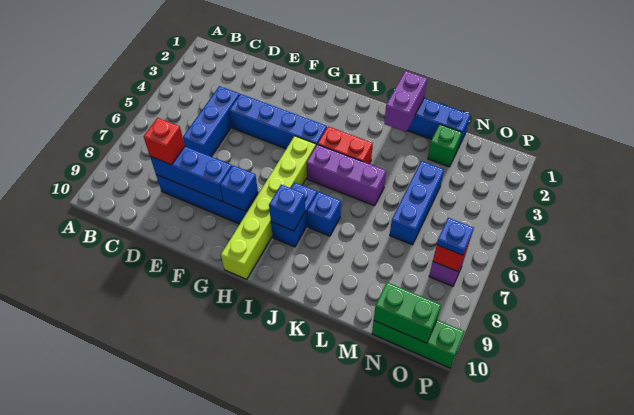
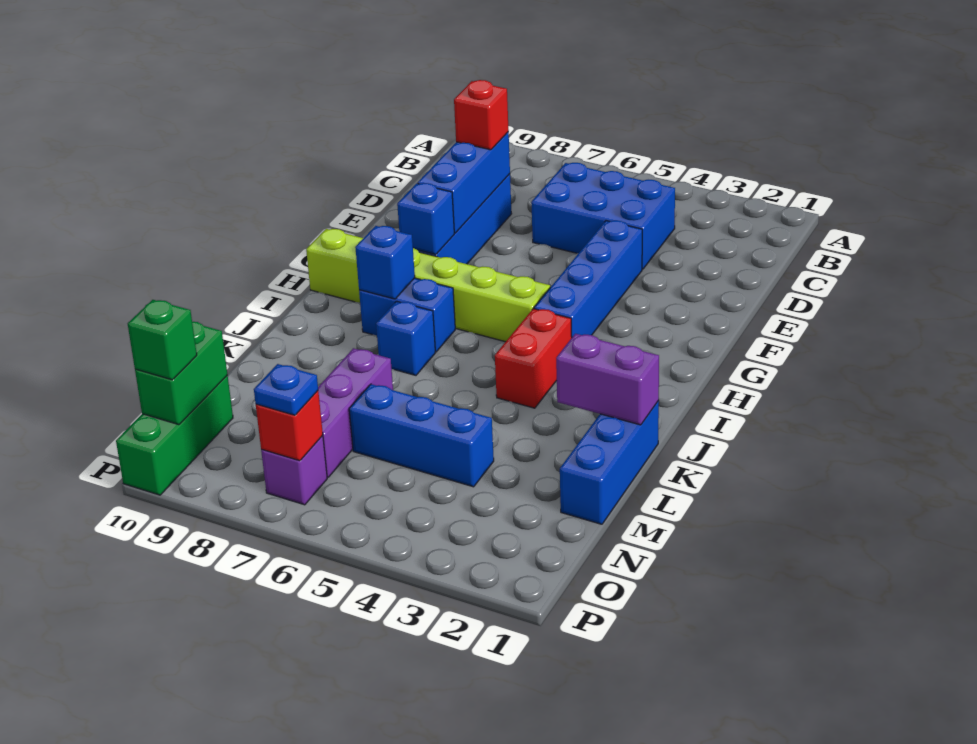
blue brick D4:D6 level 1 -> blue brick C4:D6 level 1
purple brick I5:K5 level 1 -> purple brick L7:N7 level 1
green brick M2 level 1 -> green brick O10 level 3

